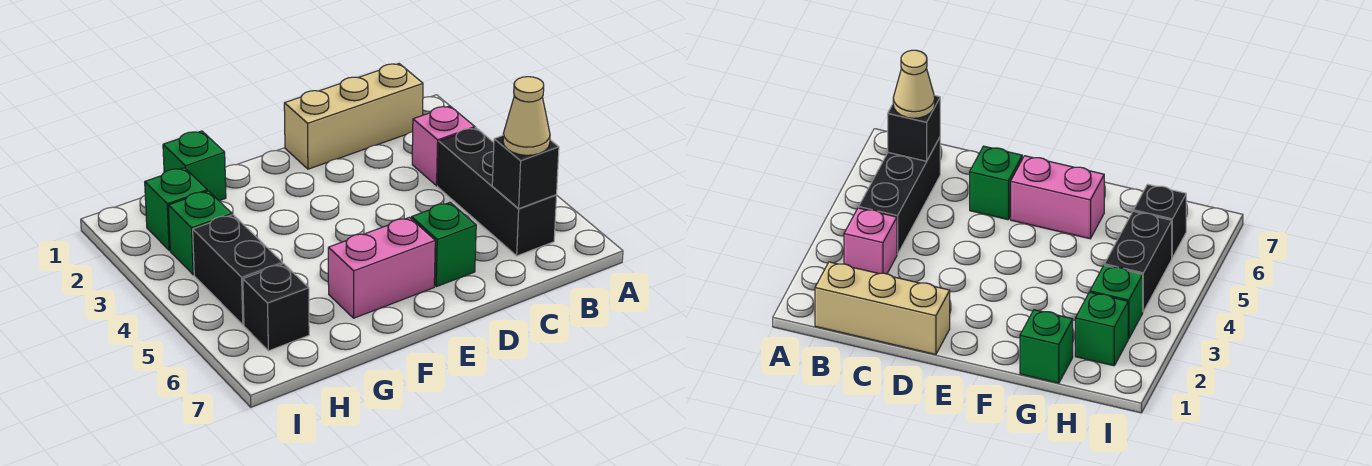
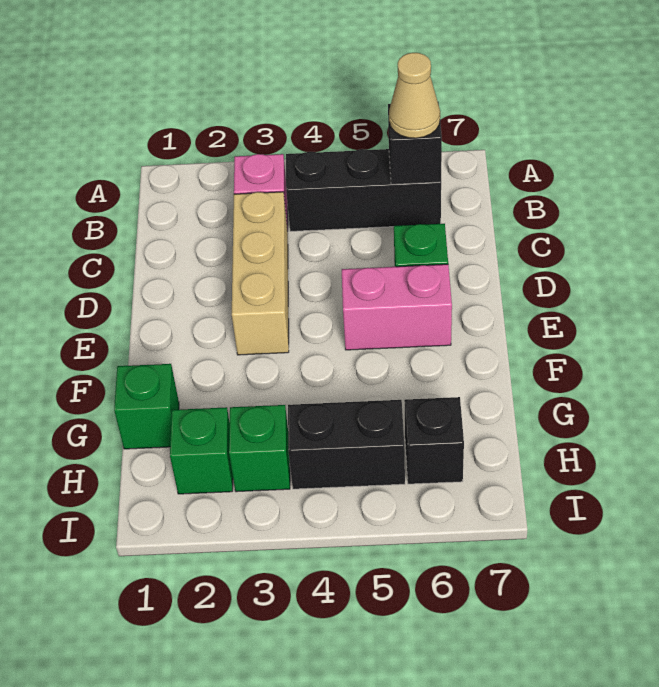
tan brick B1:D1 level 1 -> tan brick C3:E3 level 1
pink brick E6:F6 level 1 -> pink brick E5:E6 level 1

